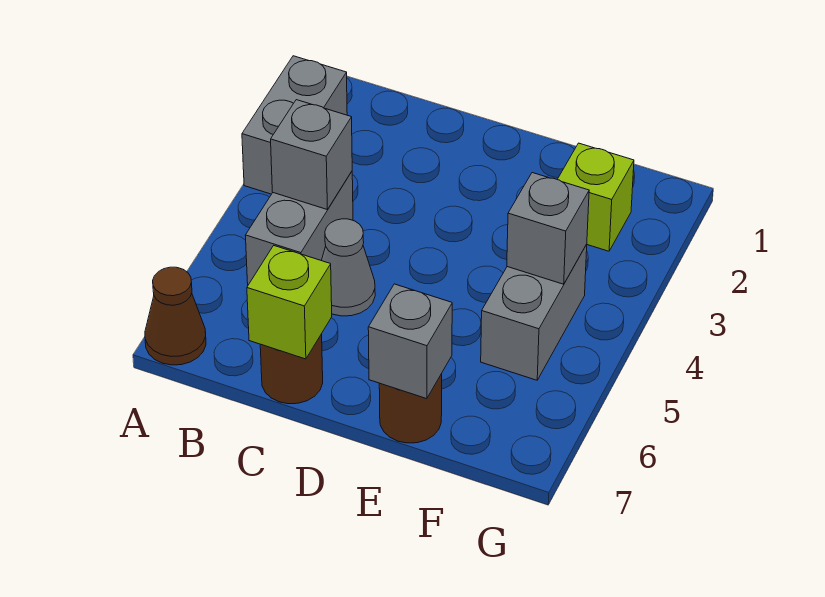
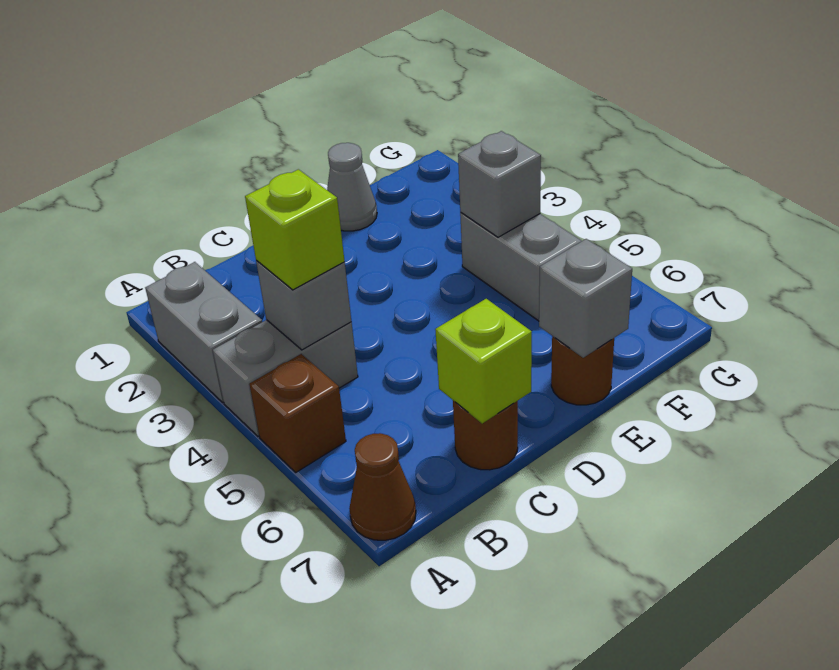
none -> brown brick A5 level 1
grey brick B4:B5 level 1 -> grey brick A4:B4 level 1
grey cone C5 level 1 -> grey cone E1 level 1
lime brick F2 level 1 -> lime brick B4 level 3

